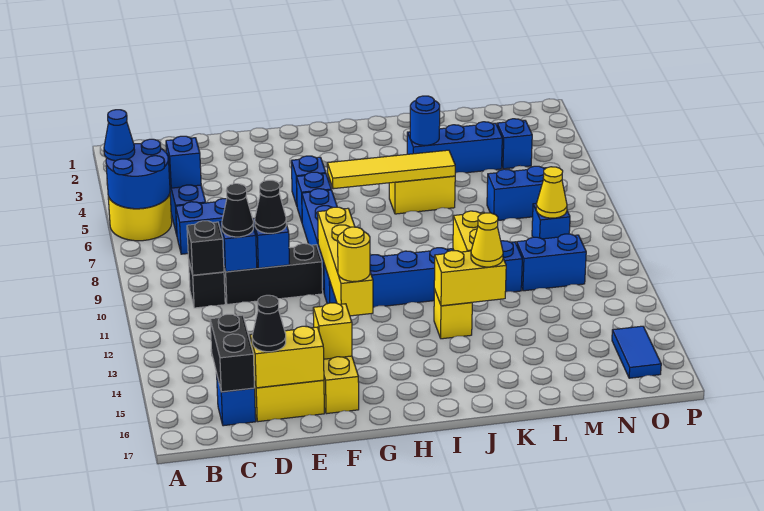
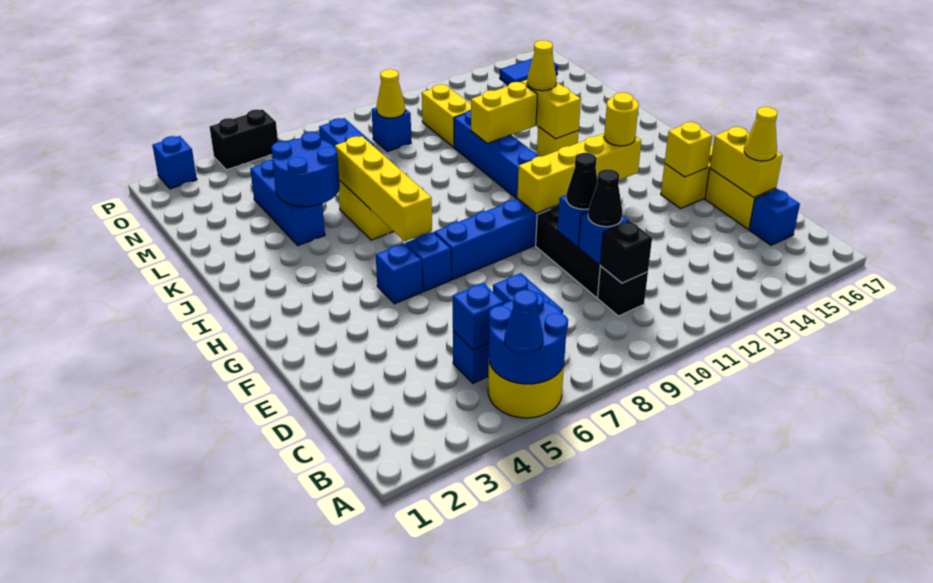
black brick C15:C16 level 2 -> black brick P4:P5 level 1
black cone D16 level 3 -> yellow cone D16 level 3
yellow tile H6:K6 level 2 -> yellow brick H6:K6 level 2
blue round brick K4 level 2 -> blue round brick K4:L5 level 2
blue brick M11:N11 level 1 -> yellow brick M11:N11 level 1
blue brick N4 level 1 -> blue brick P2 level 1

